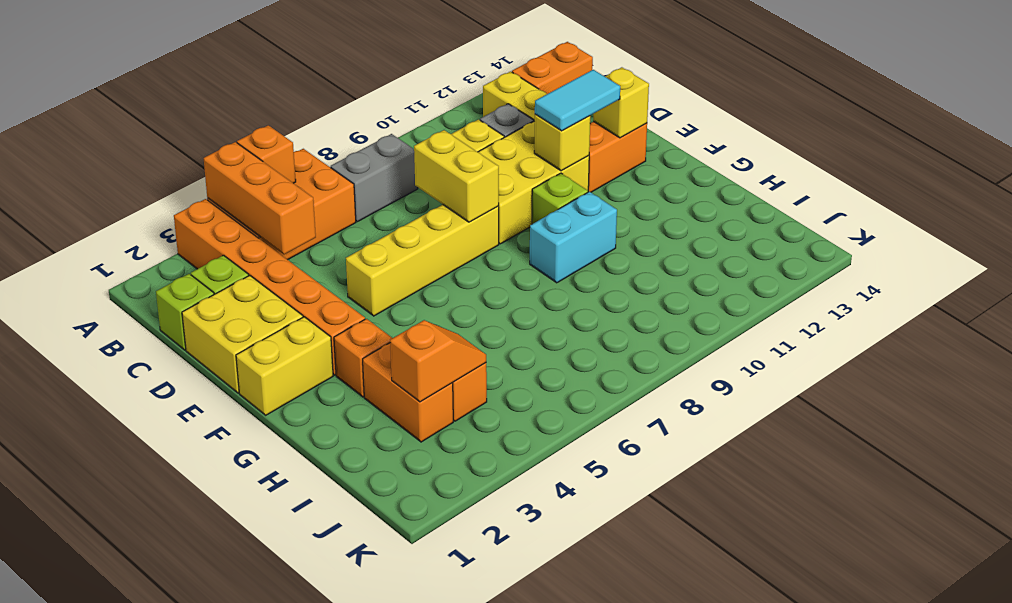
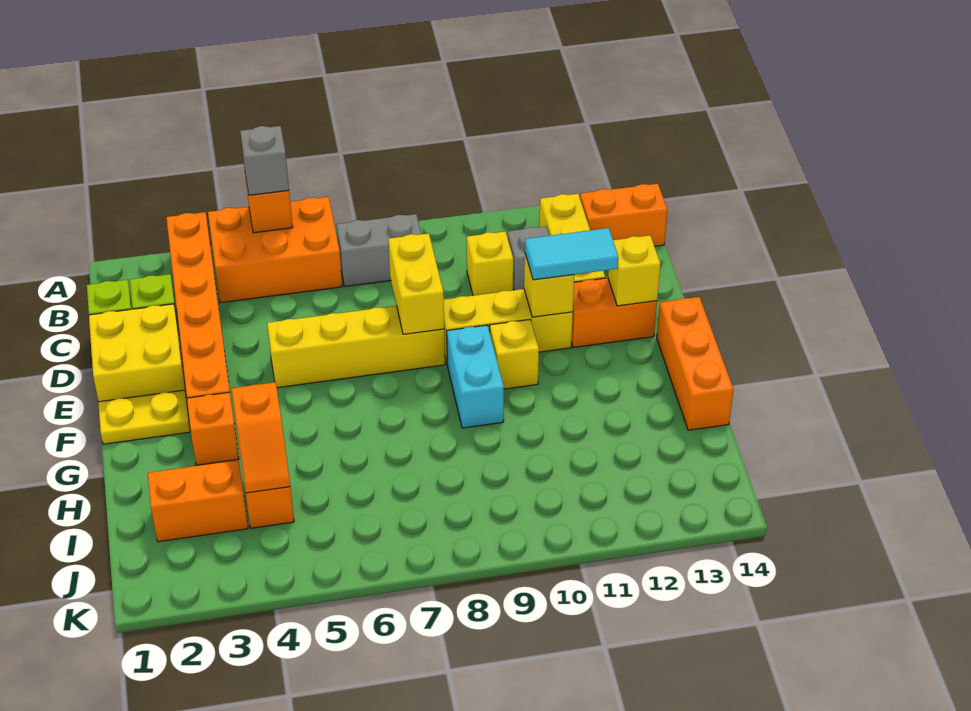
orange brick A4:C4 level 2 -> orange brick F14:H14 level 1
none -> grey brick A5 level 3
yellow brick D9:E11 level 1 -> yellow brick E9:E11 level 1
yellow brick F1:F2 level 1 -> yellow plate F1:F2 level 1
lime brick F10 level 1 -> yellow brick F10 level 1
cyan brick G9:G10 level 1 -> cyan brick F9:G9 level 1
orange brick H3:I3 level 1 -> orange brick I2:I3 level 1
orange slope I3:I4 level 2 top 3 -> orange slope H4:I4 level 2 top H

